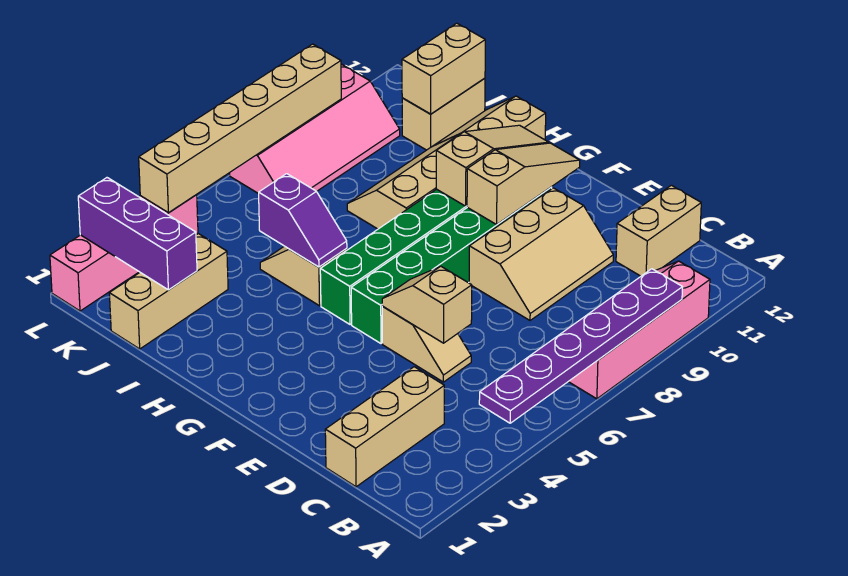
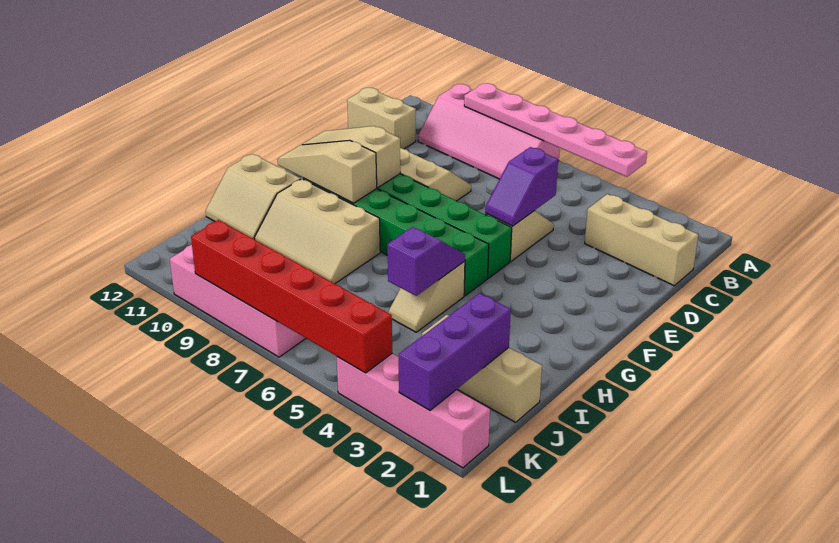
purple plate A4:A9 level 2 -> pink plate A4:A9 level 2
tan slope D5:E5 level 2 top D -> purple slope D5:E5 level 2 top D
tan brick J11:J12 level 1 -> none
tan brick J11:J12 level 2 -> none
tan brick L4:L9 level 2 -> red brick L4:L9 level 2

